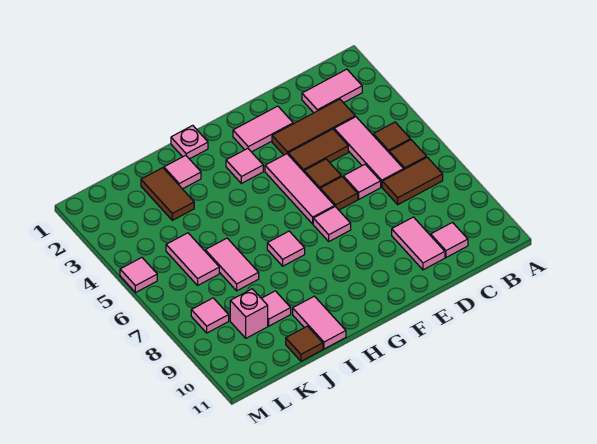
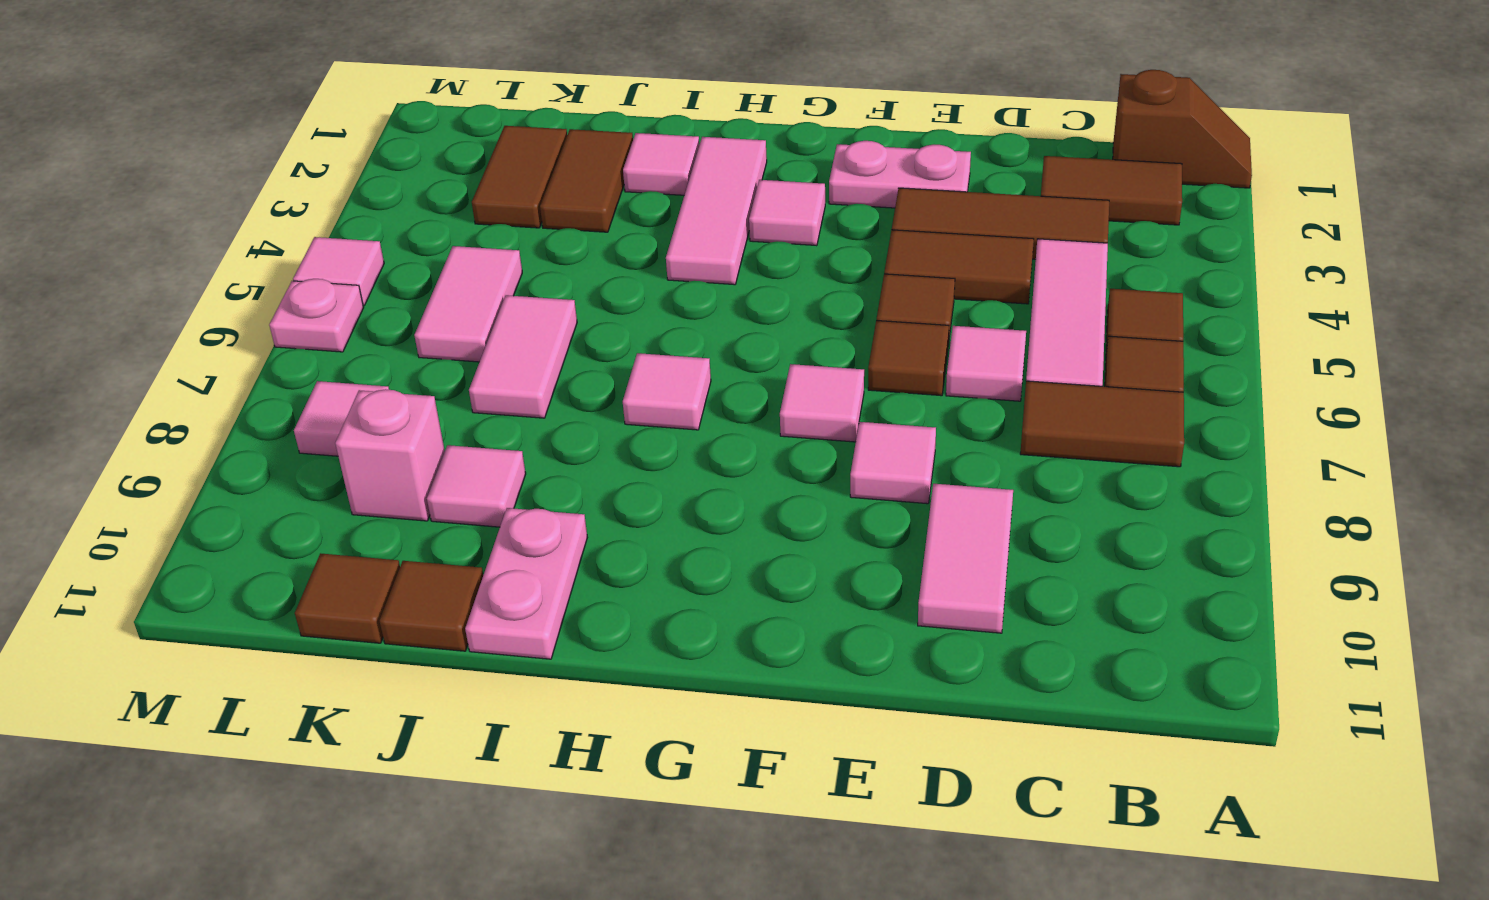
none -> brown slope A1:B1 level 1 top B
pink tile B2:C2 level 1 -> brown tile B2:C2 level 1
pink tile C10 level 1 -> pink tile E8 level 1
pink tile E2:F2 level 1 -> pink plate E2:F2 level 1
pink tile F4:F6 level 1 -> pink tile H2:H4 level 1
pink plate H1 level 1 -> pink plate M6 level 1
pink tile I10:I11 level 1 -> pink plate I10:I11 level 1
none -> brown tile K2:K3 level 1
none -> brown tile K11 level 1

